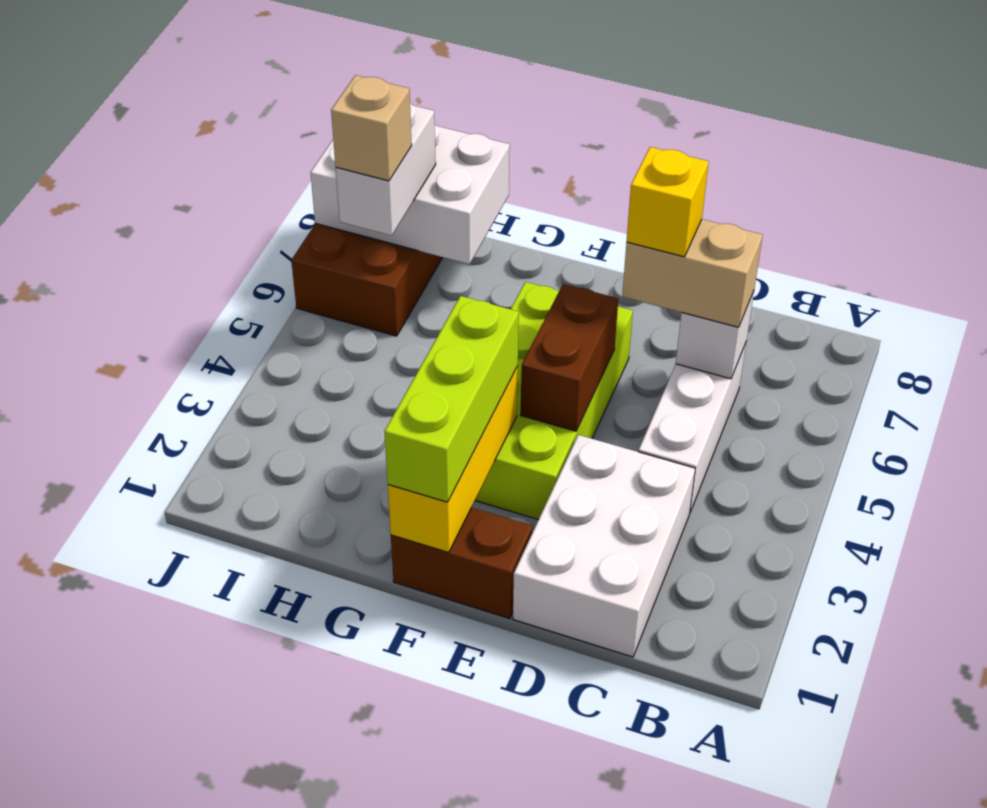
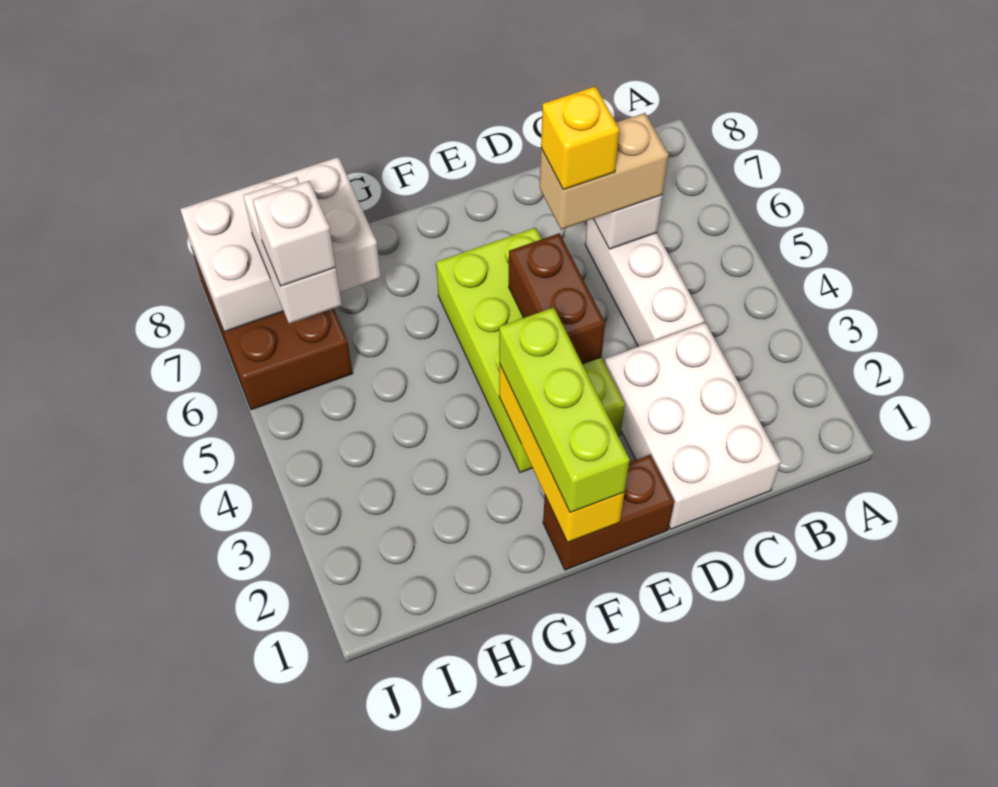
tan brick I6 level 4 -> white brick I6 level 4

